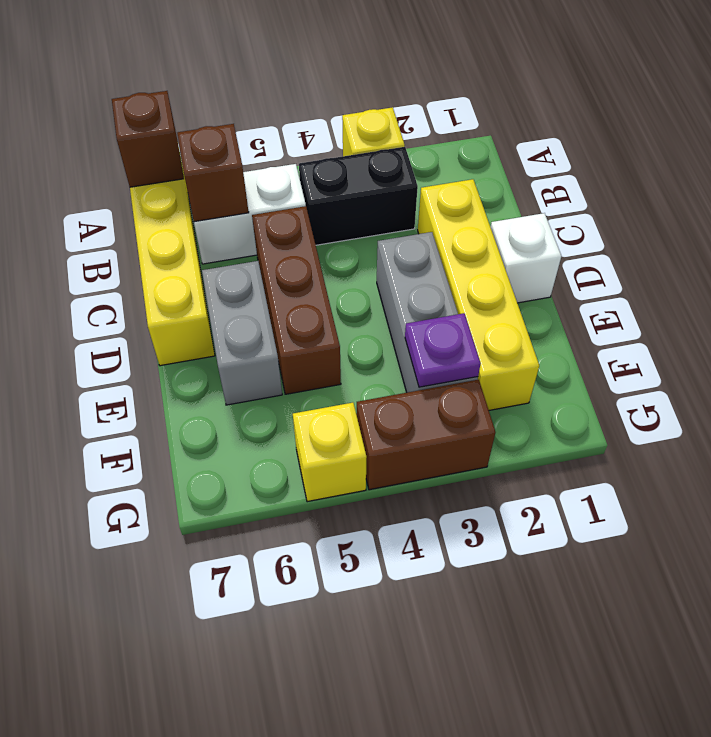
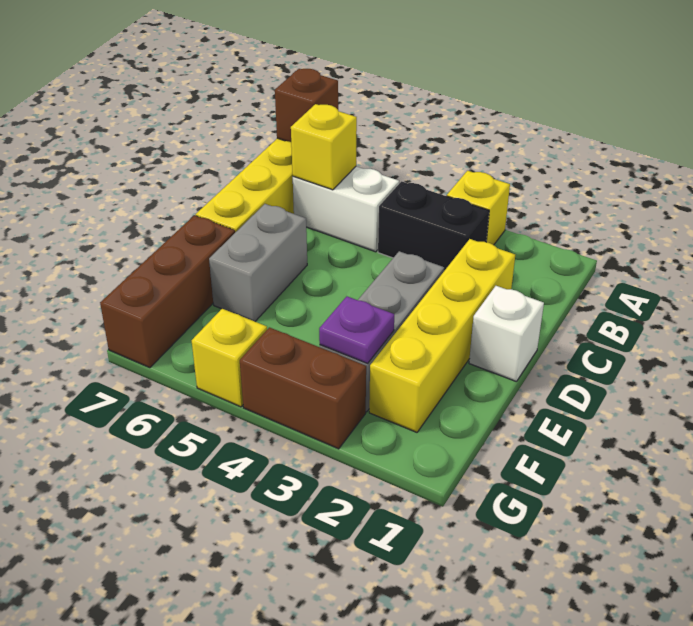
brown brick B6 level 2 -> yellow brick B6 level 2
brown brick C5:E5 level 1 -> brown brick E7:G7 level 1

